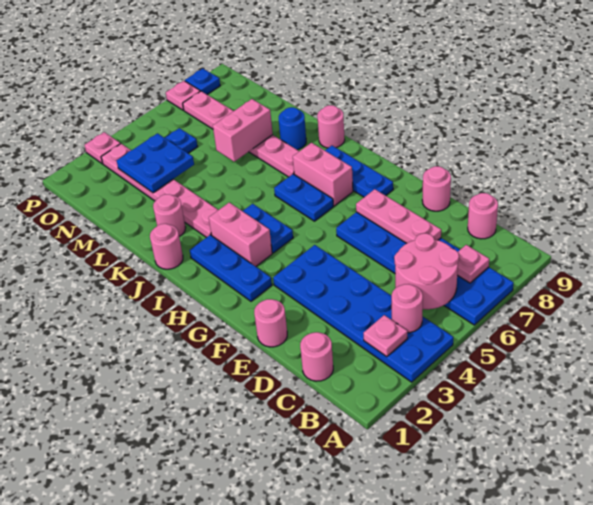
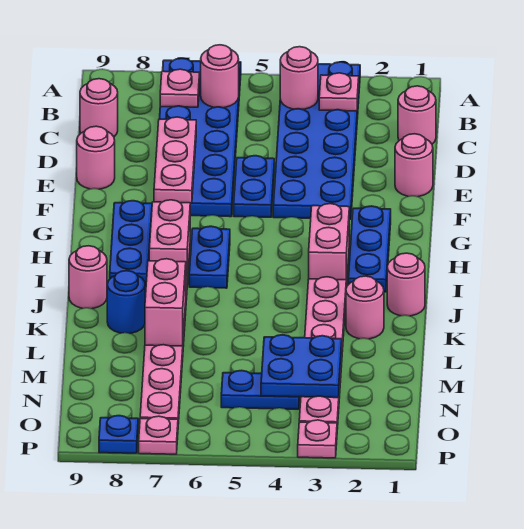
pink round brick B5:C6 level 2 -> pink round brick B6 level 2
blue plate H4:I4 level 1 -> blue plate E5:F5 level 1
pink brick L6:L7 level 2 -> pink brick K7:L7 level 2

